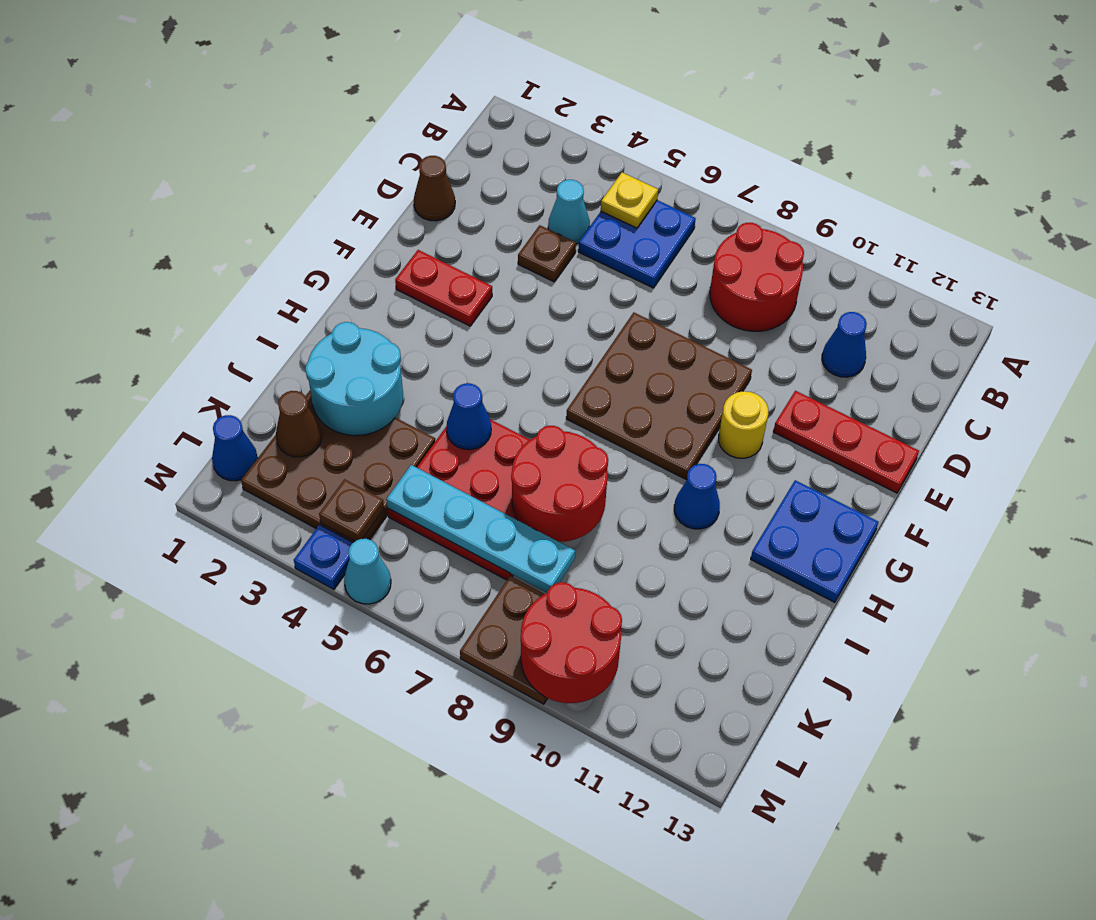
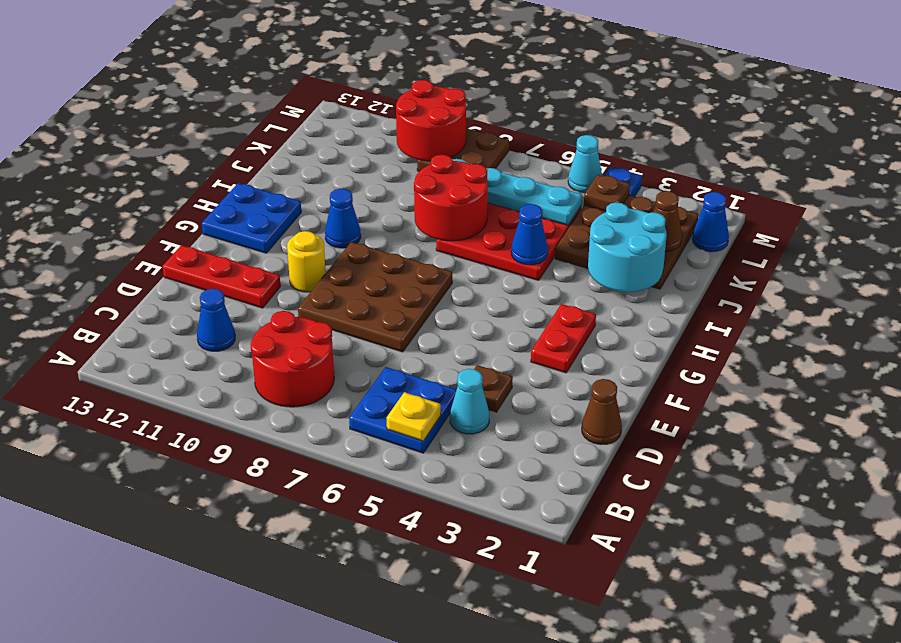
red plate F2:F3 level 1 -> red plate F3:G3 level 1

